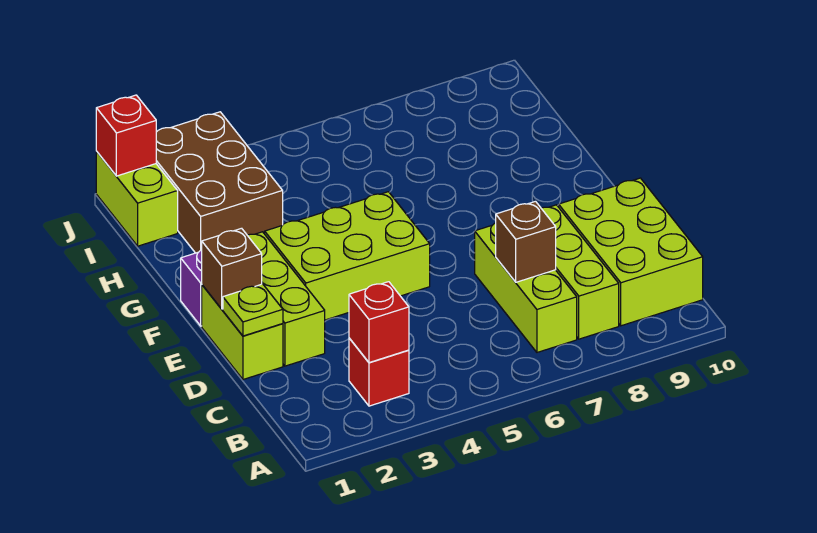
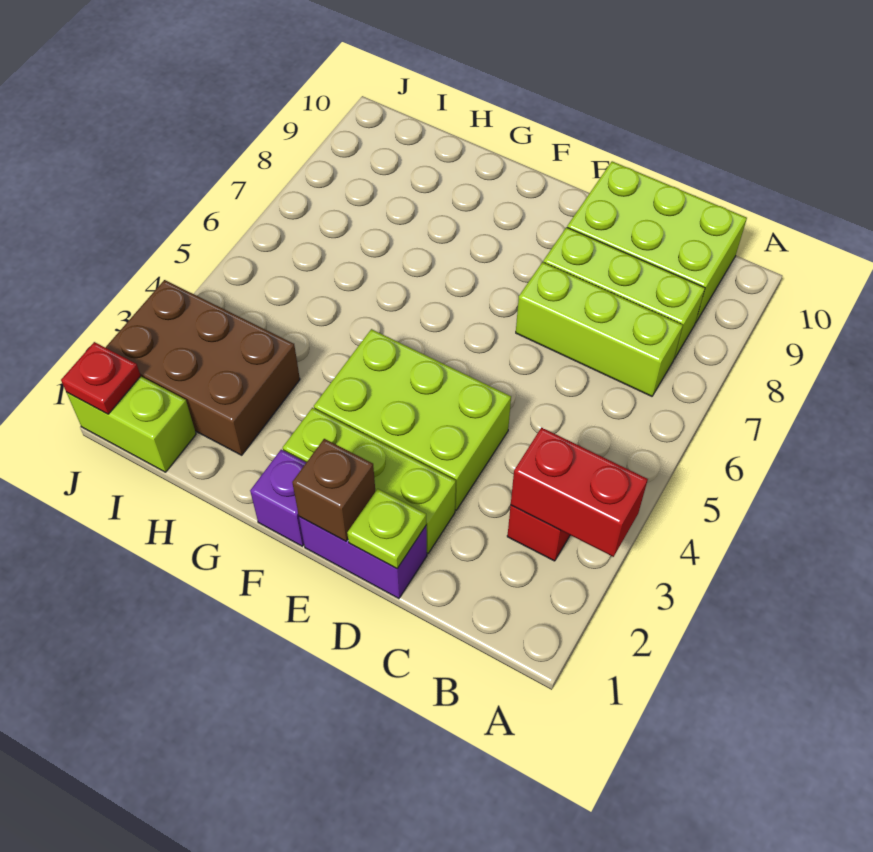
red brick B3 level 2 -> red brick A3:B3 level 2
brown brick C7 level 2 -> none
lime brick D1:E1 level 1 -> purple brick D1:E1 level 1
lime brick E3:F5 level 1 -> lime brick D3:F4 level 1
red brick J1 level 2 -> red plate J1 level 2

